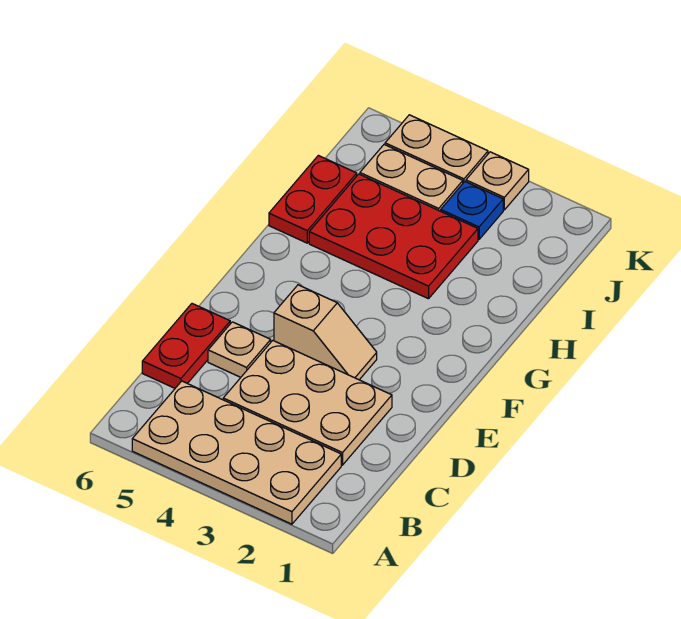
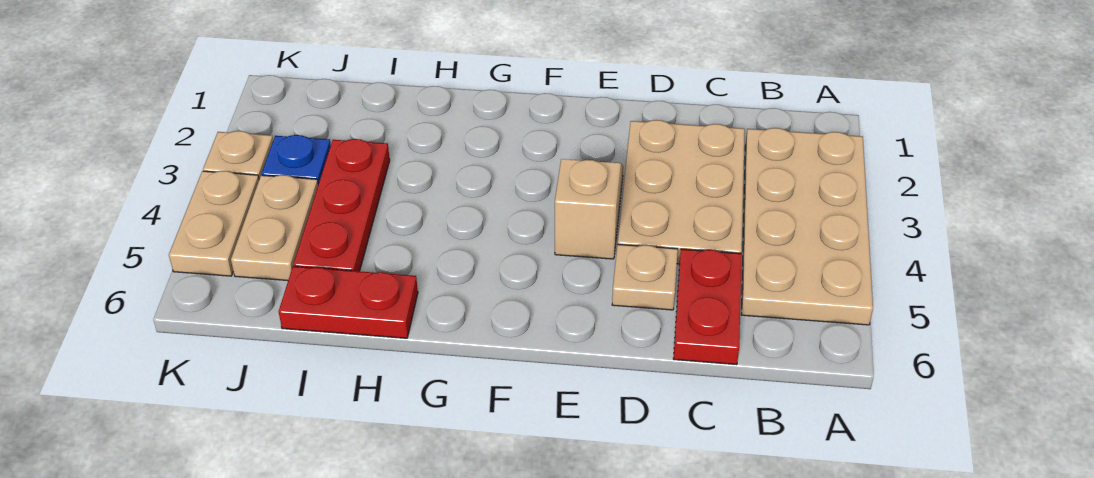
red plate C6:D6 level 1 -> red plate C5:C6 level 1
red plate H3:I5 level 1 -> red plate I3:I5 level 1

